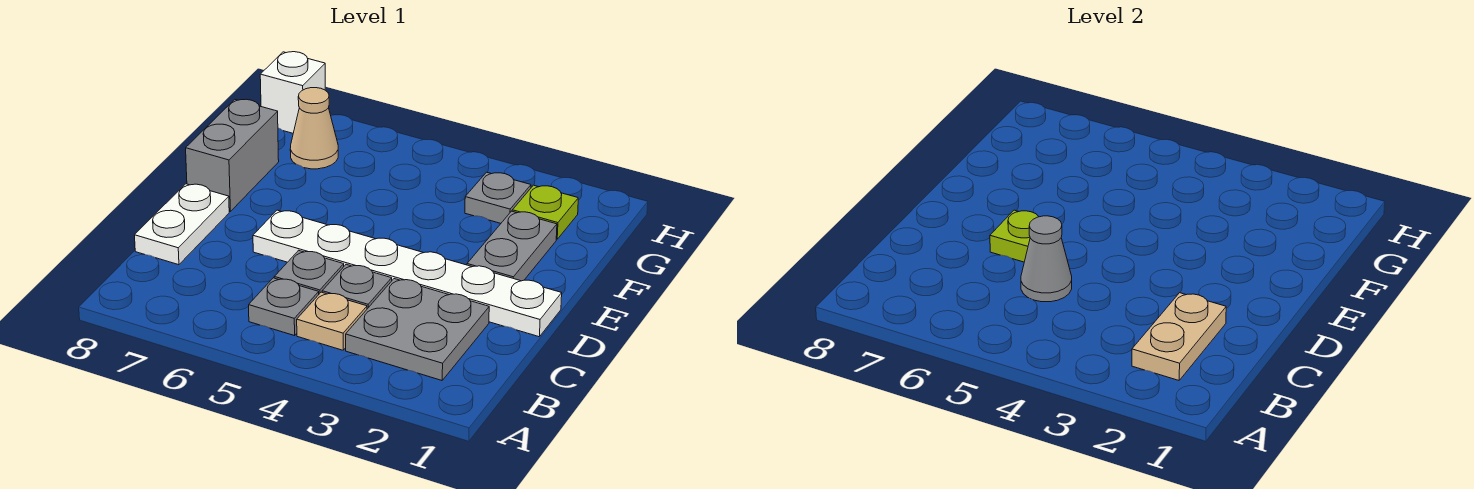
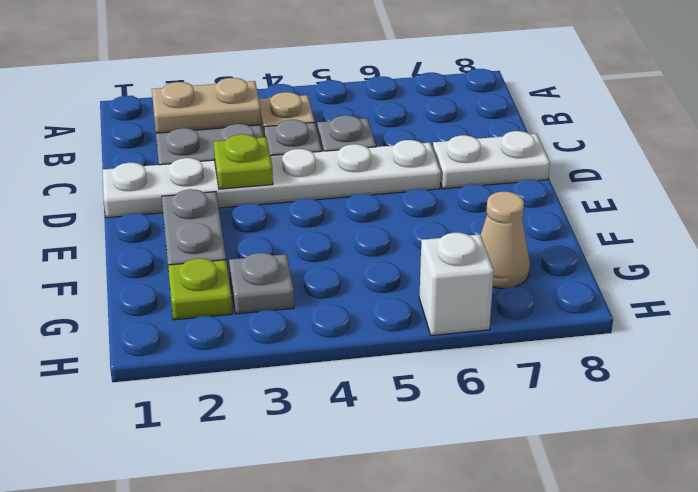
tan plate B2:C2 level 2 -> tan plate B2:B3 level 2
grey plate B5 level 1 -> none
grey cone C5 level 2 -> none
white plate C8:D8 level 1 -> white plate D7:D8 level 1
lime plate D6 level 2 -> lime plate D3 level 2
grey brick E8:F8 level 1 -> none
white brick H8 level 1 -> white brick H6 level 1

